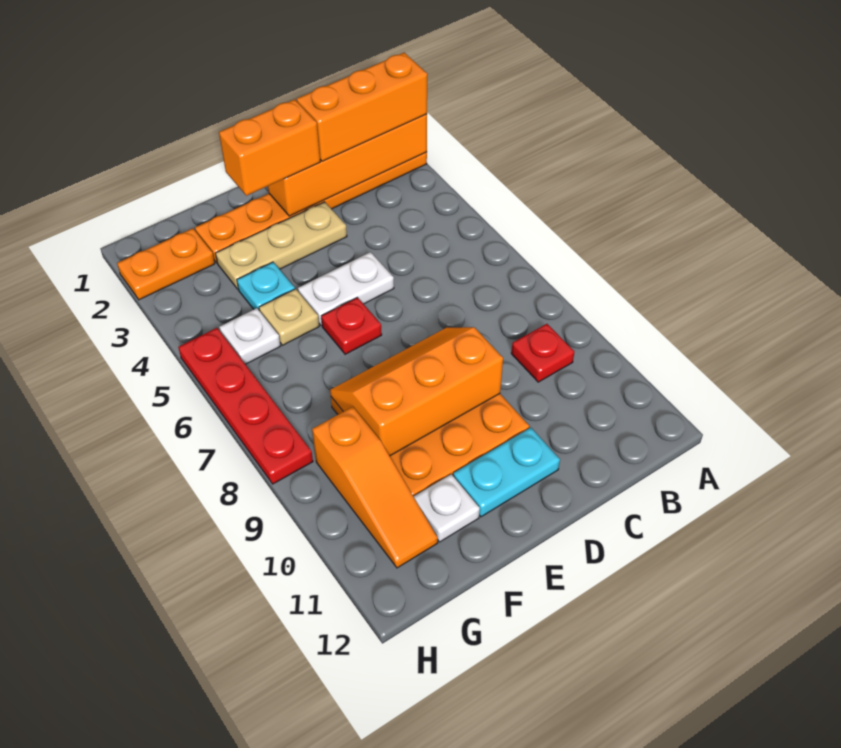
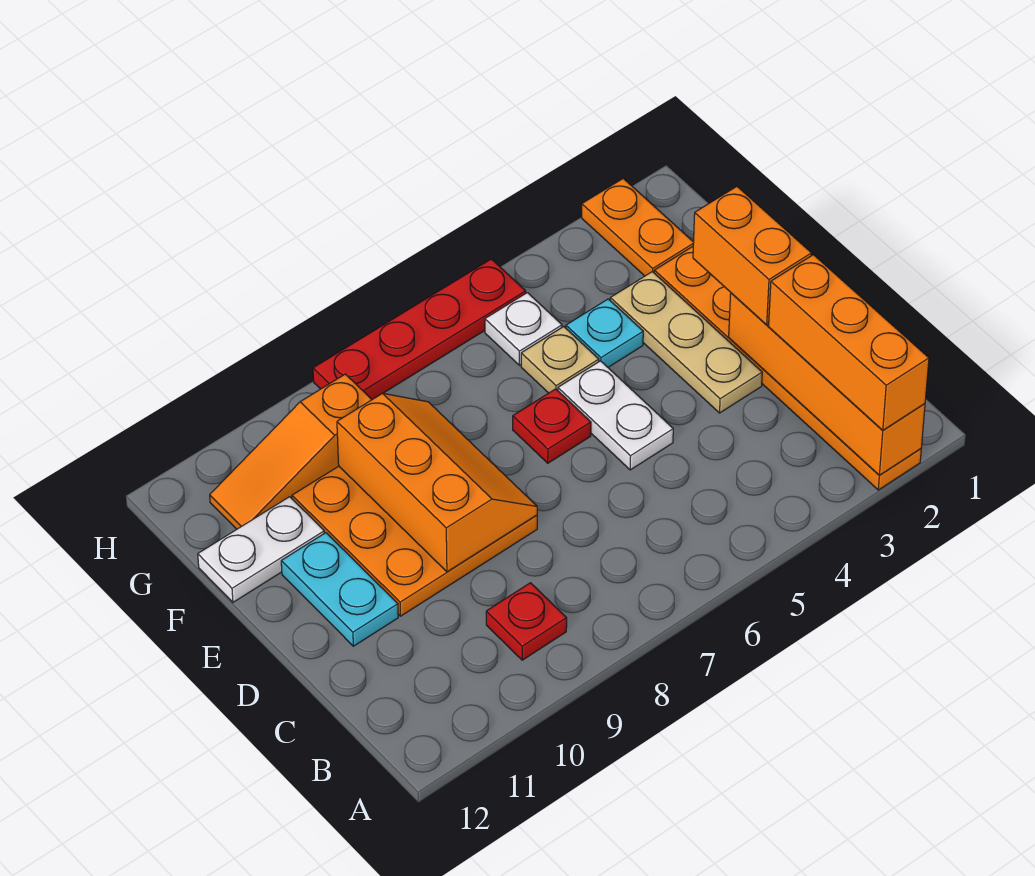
white plate F11 level 1 -> white plate F11:F12 level 1

